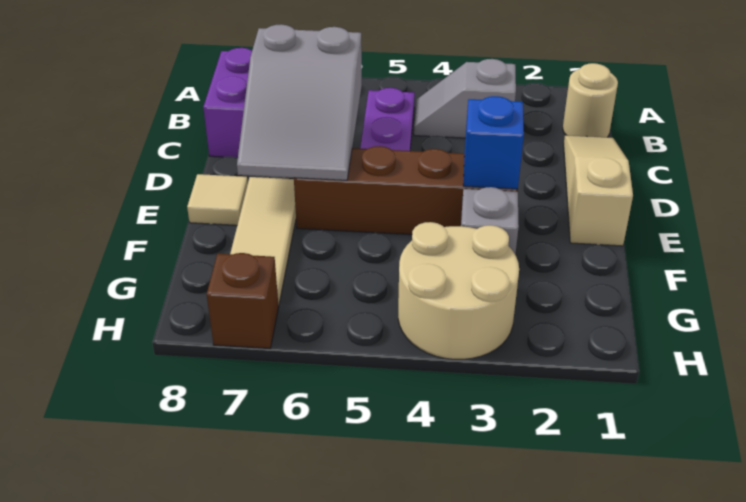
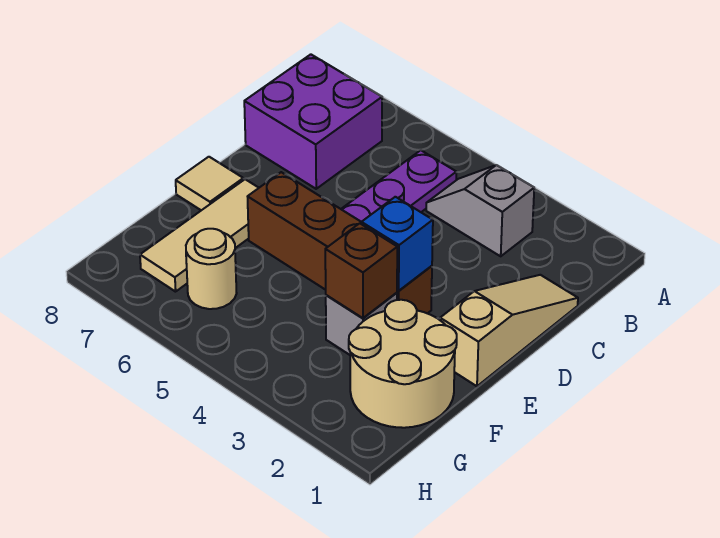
tan round brick B1 level 1 -> tan round brick G6 level 1
grey slope C6:E7 level 2 top C -> none
tan round brick G3:H4 level 1 -> tan round brick F1:G2 level 1
brown brick H7 level 1 -> brown brick F3 level 2

